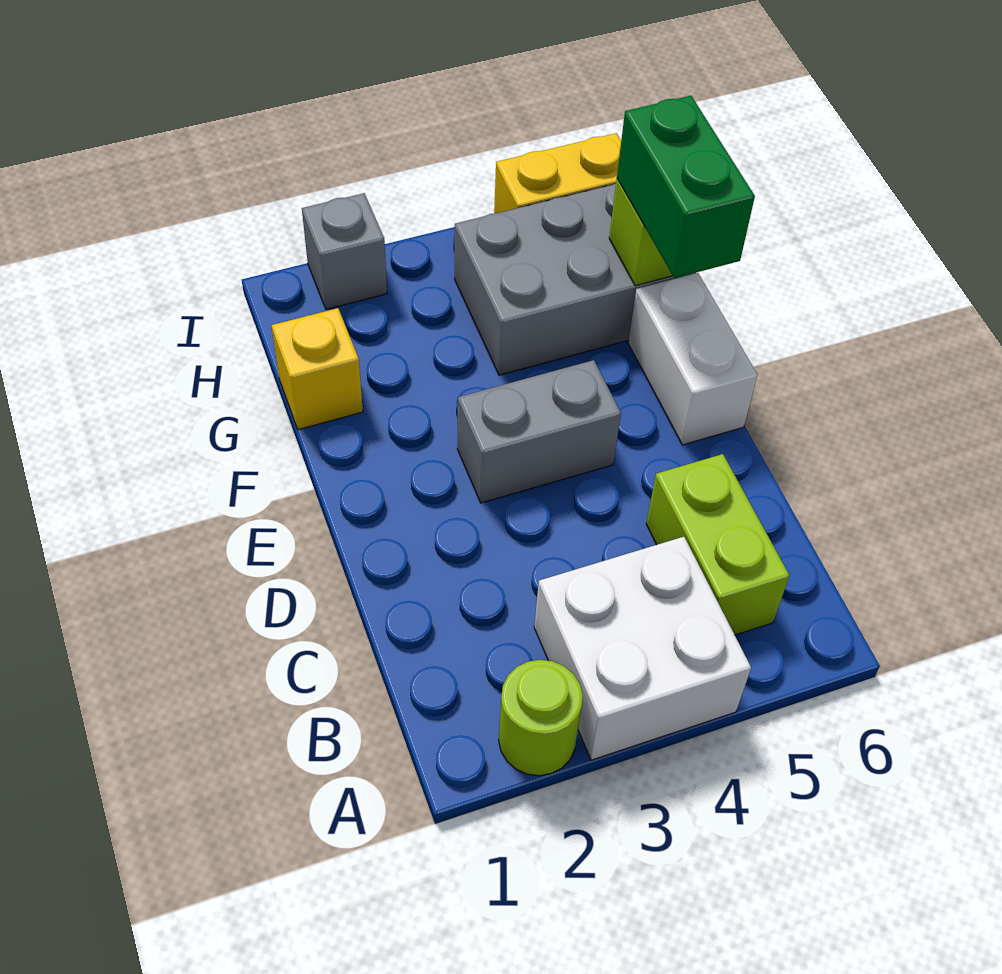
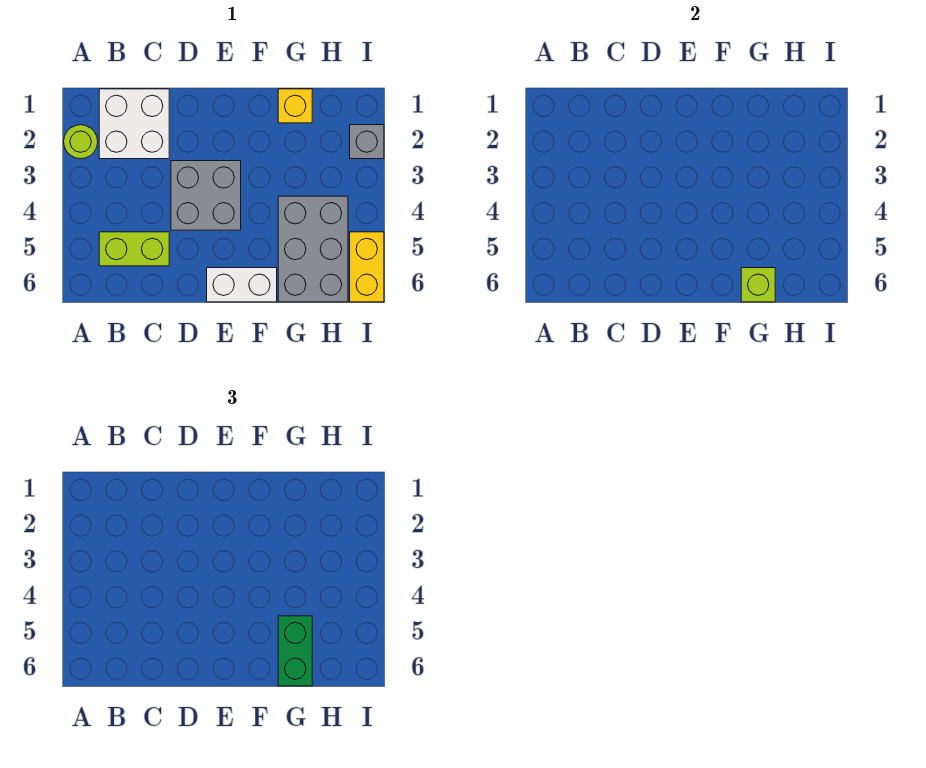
white brick A3:B4 level 1 -> white brick B1:C2 level 1
grey brick E3:E4 level 1 -> grey brick D3:E4 level 1
green brick F6:G6 level 3 -> green brick G5:G6 level 3

